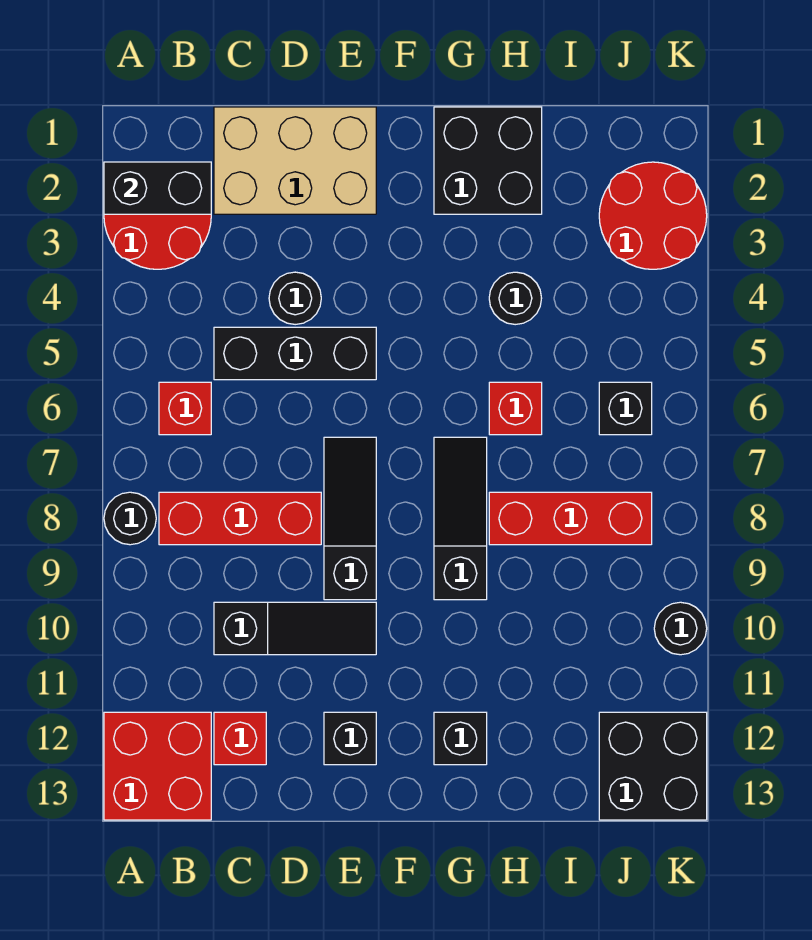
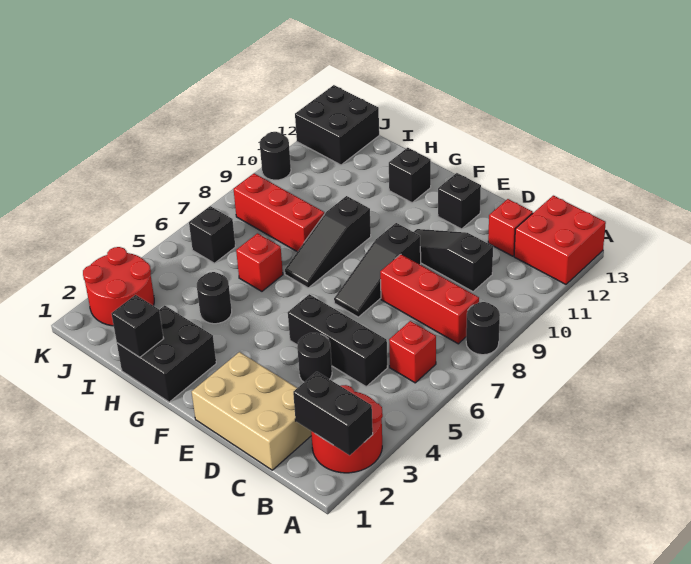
none -> black brick H1 level 2

